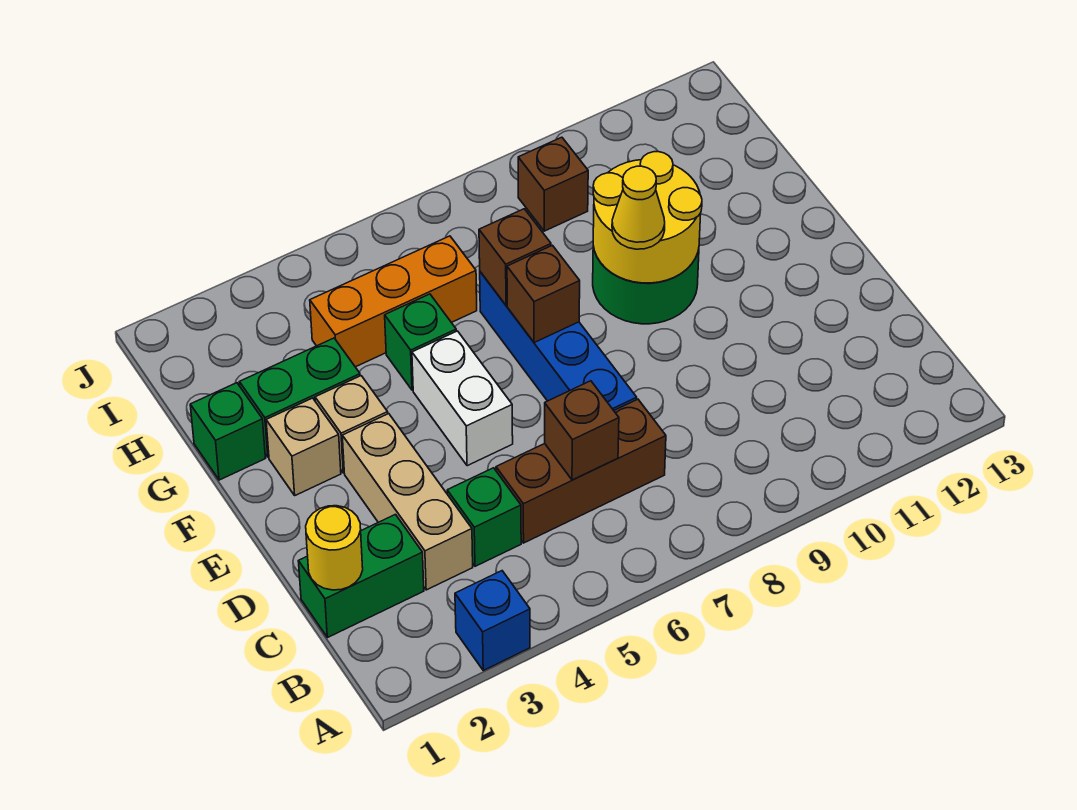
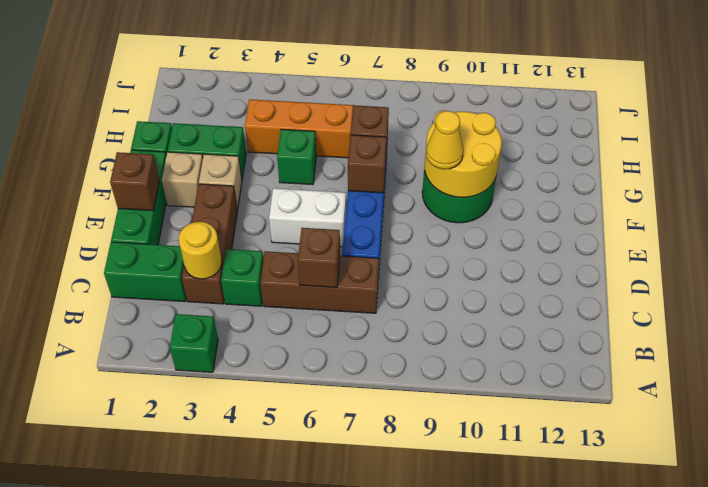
blue brick A3 level 1 -> green brick A3 level 1
yellow round brick C1 level 2 -> yellow round brick C3 level 2
tan brick C3:E3 level 1 -> brown brick C3:E3 level 1
none -> green brick D1:F1 level 1
white brick E5:F5 level 1 -> white brick E5:E6 level 1
brown brick I9 level 1 -> brown brick E1 level 2

